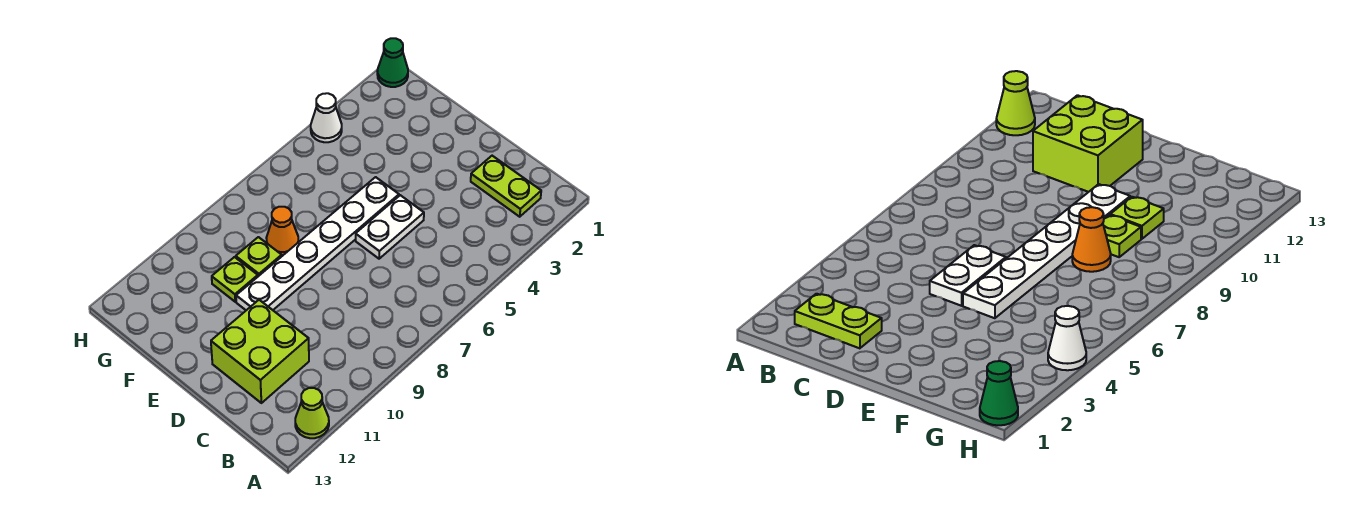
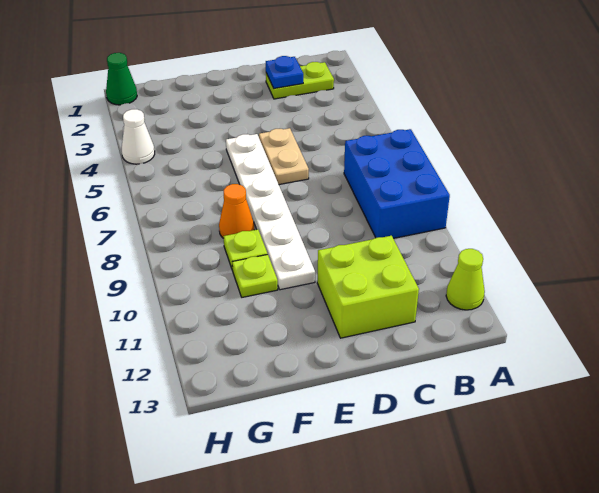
none -> blue brick A7:B9 level 1
none -> blue plate C2 level 2
white plate D5:D6 level 1 -> tan plate D5:D6 level 1

